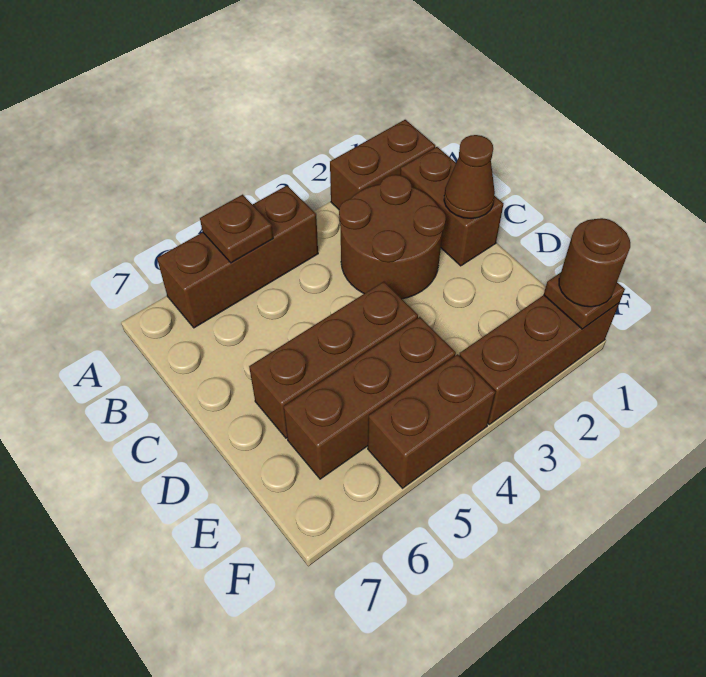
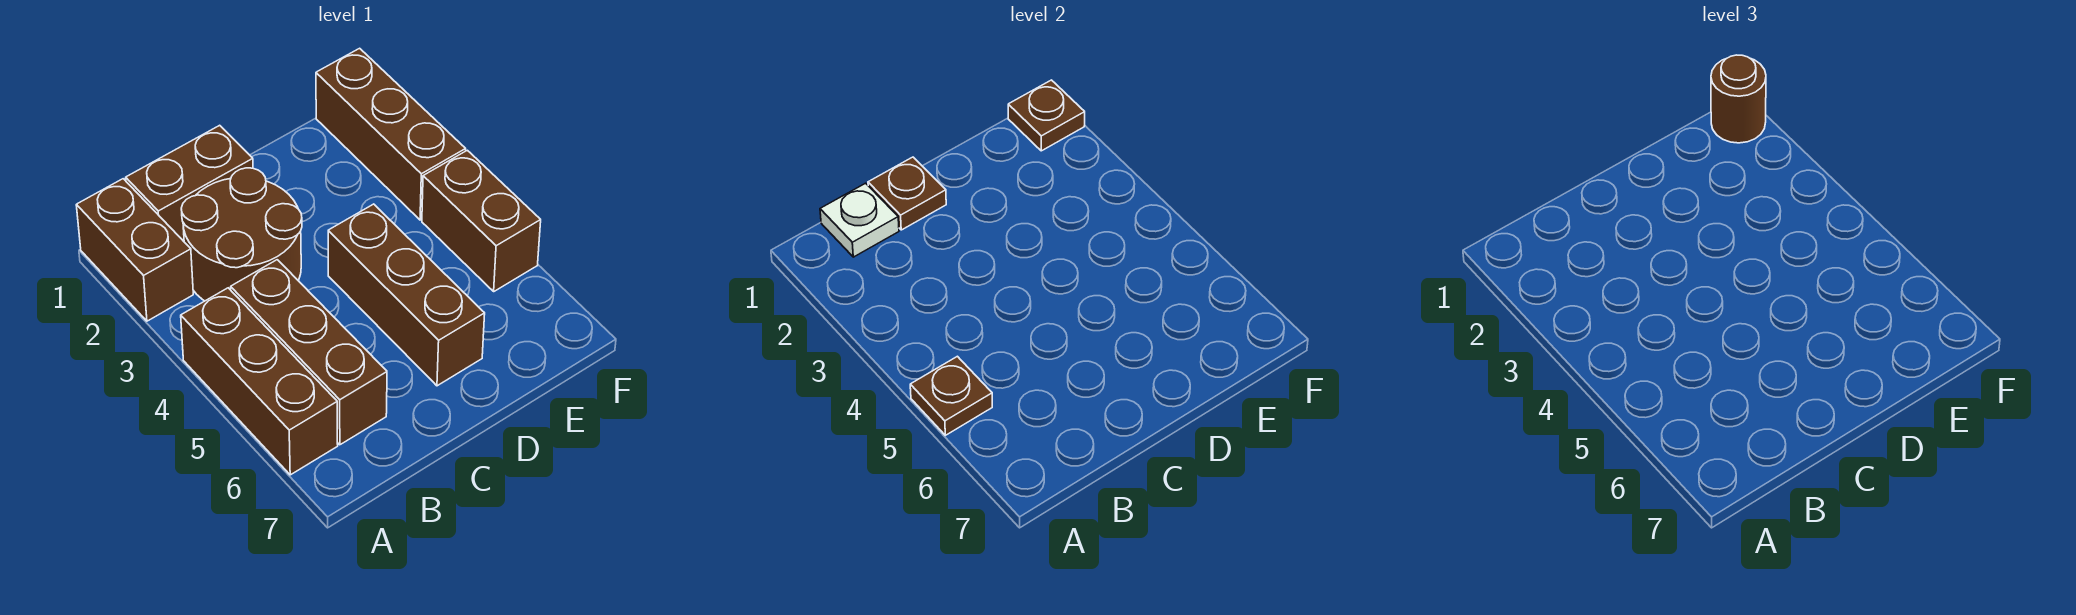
none -> white plate B1 level 2
brown cone C1 level 2 -> brown plate C1 level 2
brown brick E4:E6 level 1 -> brown brick B4:B6 level 1

